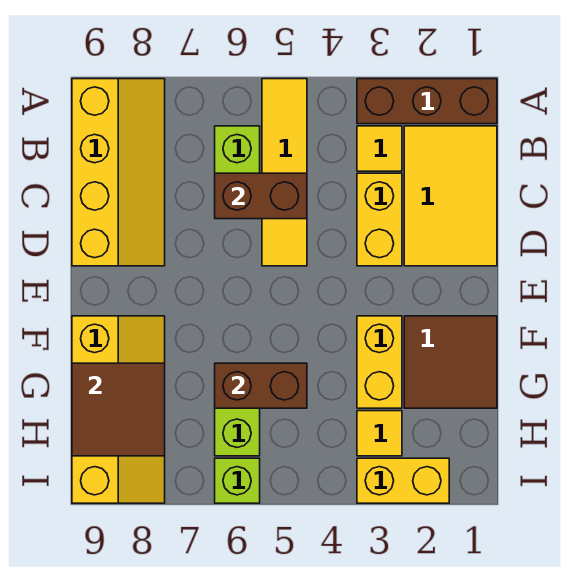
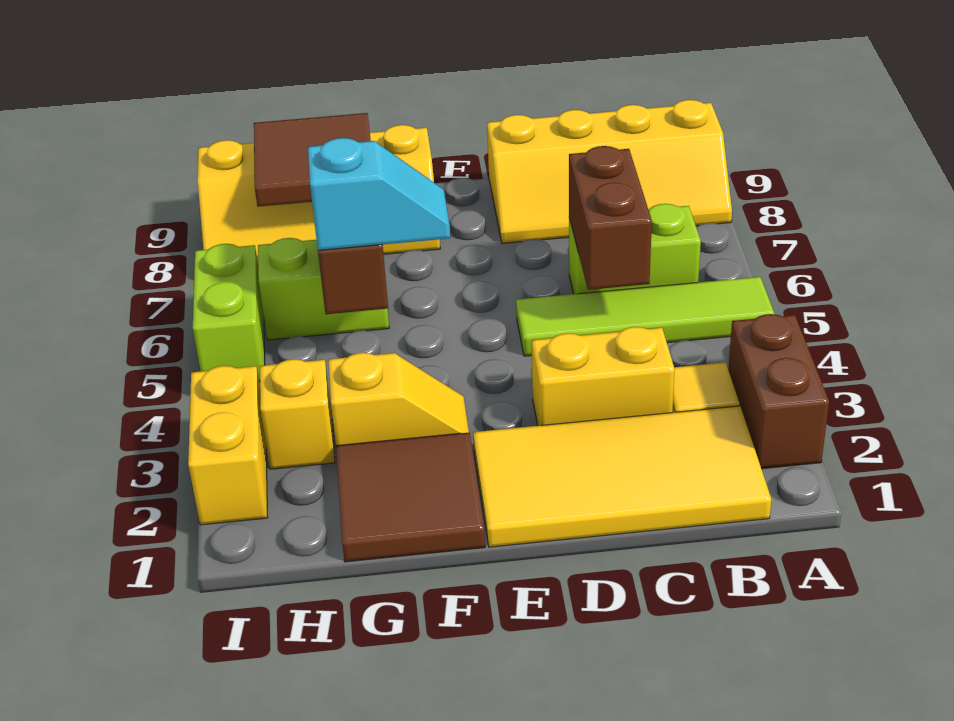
brown brick A1:A3 level 1 -> brown brick A2:A3 level 1
yellow tile A5:D5 level 1 -> lime tile A5:D5 level 1
yellow tile B1:D2 level 1 -> yellow tile B1:E2 level 1
yellow brick F3:G3 level 1 -> yellow slope F3:G3 level 1 top G
none -> cyan slope F5:G5 level 3 top G
yellow tile H3 level 1 -> yellow brick H3 level 1
lime brick I6 level 1 -> lime brick I5:I6 level 1

